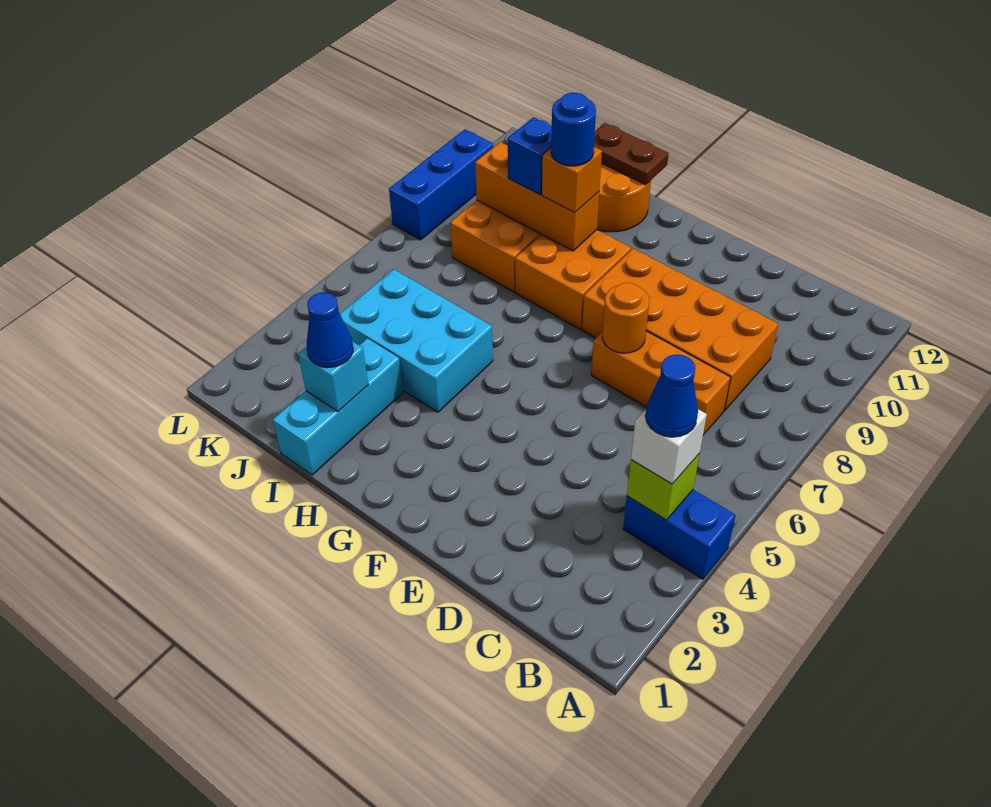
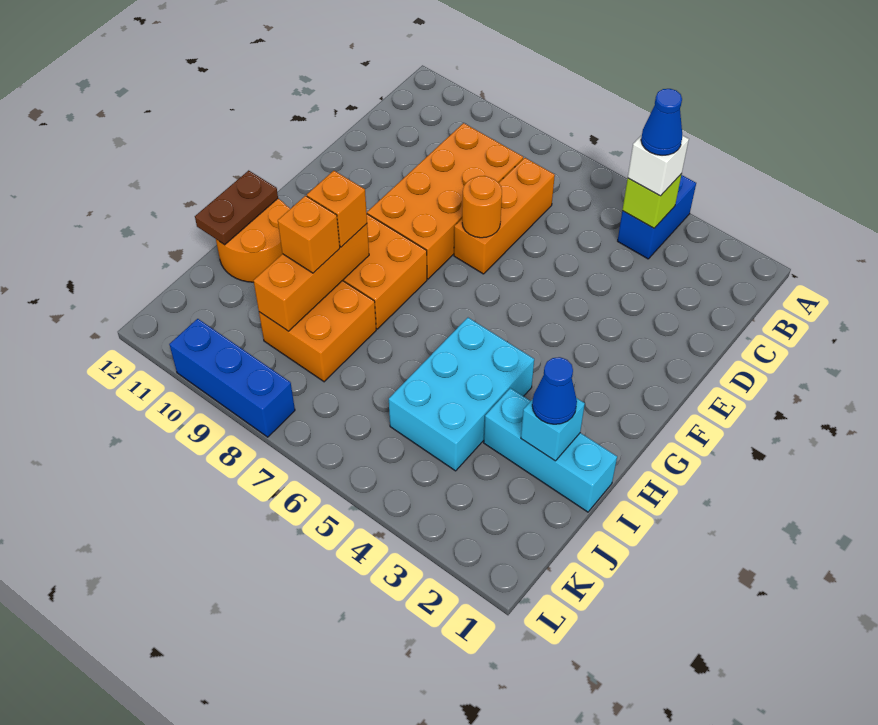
blue round brick H9 level 4 -> none
blue brick I9 level 3 -> orange brick I9 level 3

